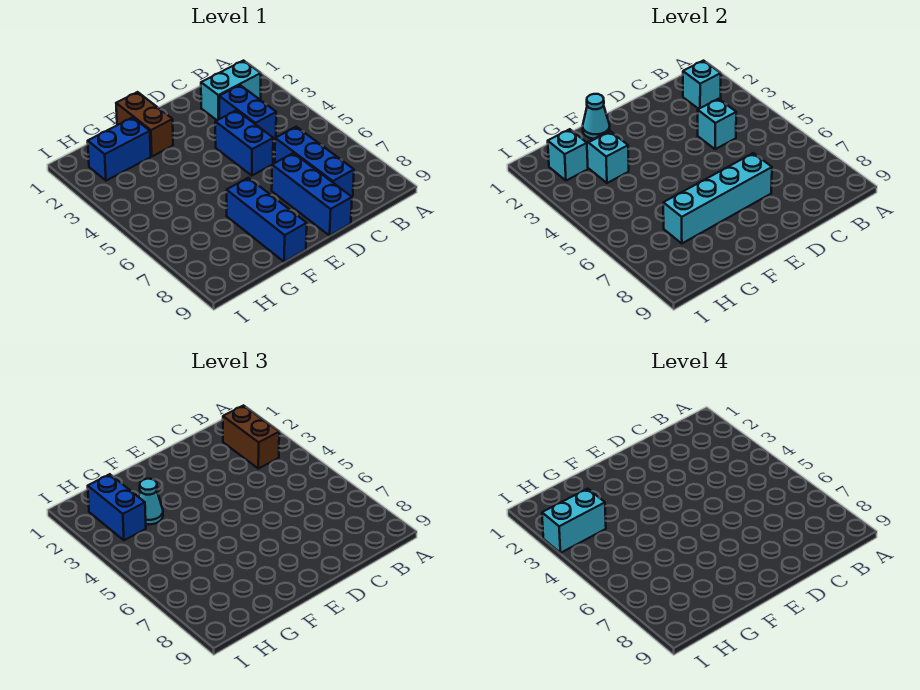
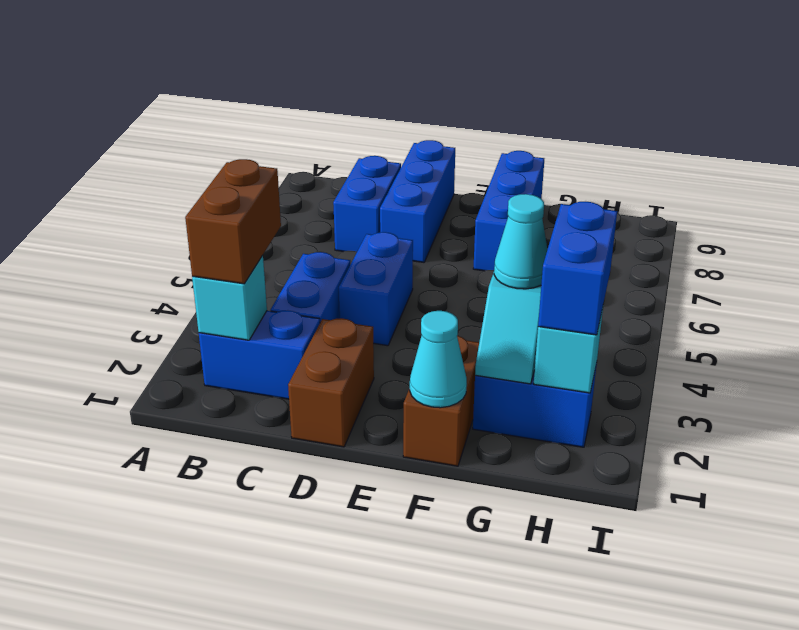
cyan brick B2:C2 level 1 -> blue brick B2:C2 level 1
cyan brick C4 level 2 -> none
blue brick C6:C8 level 1 -> blue brick C7:C8 level 1
none -> brown brick D1:D2 level 1
cyan brick D7:G7 level 2 -> none
cyan brick H3:I3 level 4 -> none

